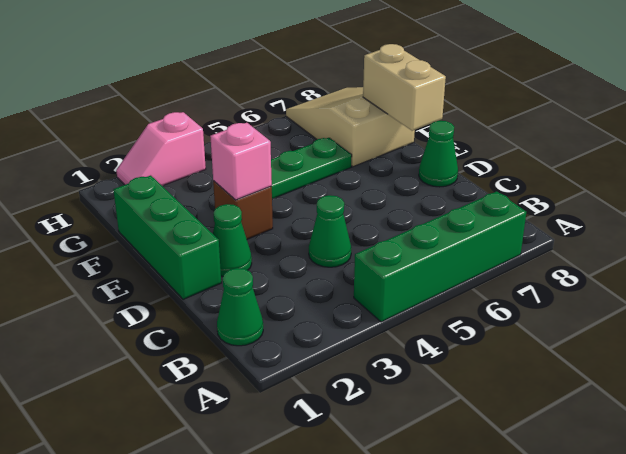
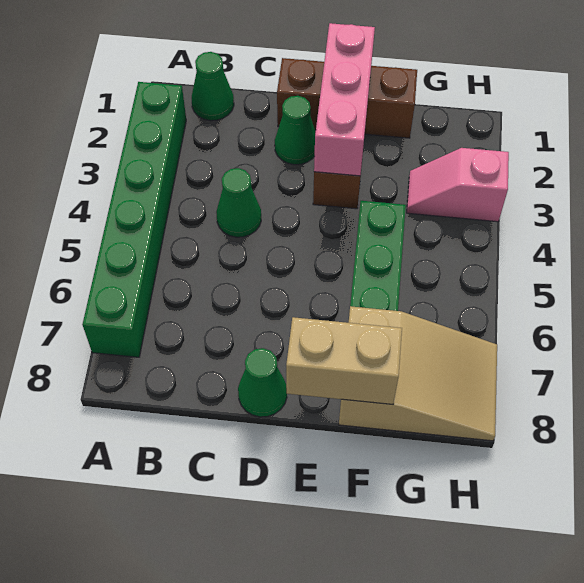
green brick A4:A7 level 1 -> green brick A2:A7 level 1
green brick D1:F1 level 1 -> brown brick D1:F1 level 1
pink brick E3 level 2 -> pink brick E1:E3 level 2
pink slope H2:H3 level 1 top 3 -> pink slope G3:H3 level 1 top H

